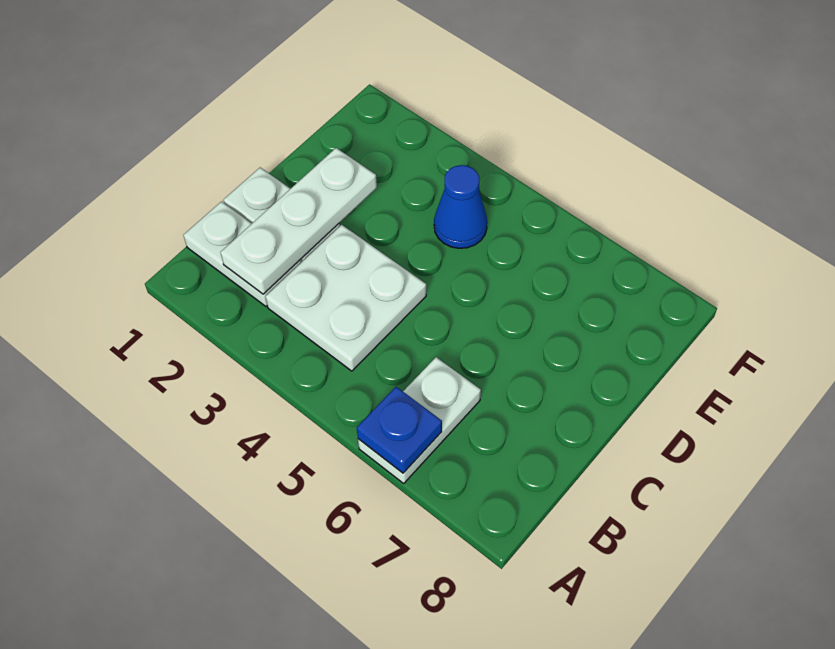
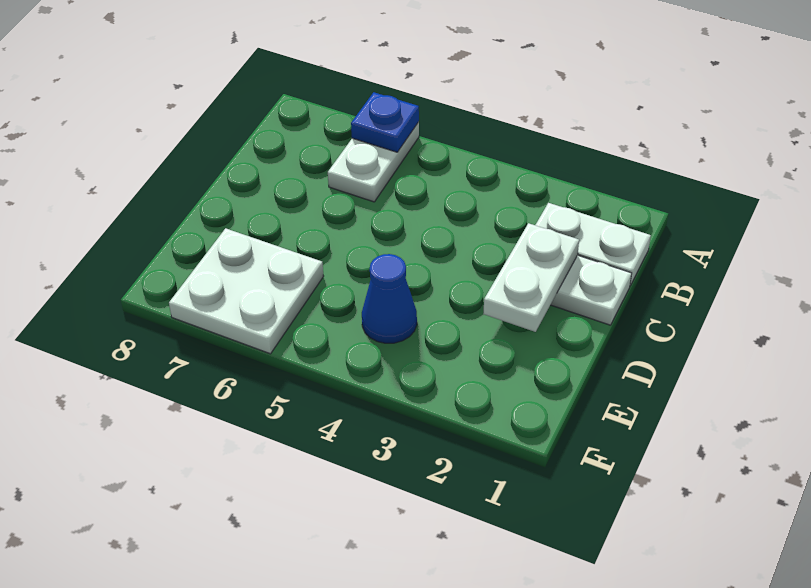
white plate B2:D2 level 2 -> white plate C2:D2 level 2
white plate B3:C4 level 1 -> white plate E6:F7 level 1

